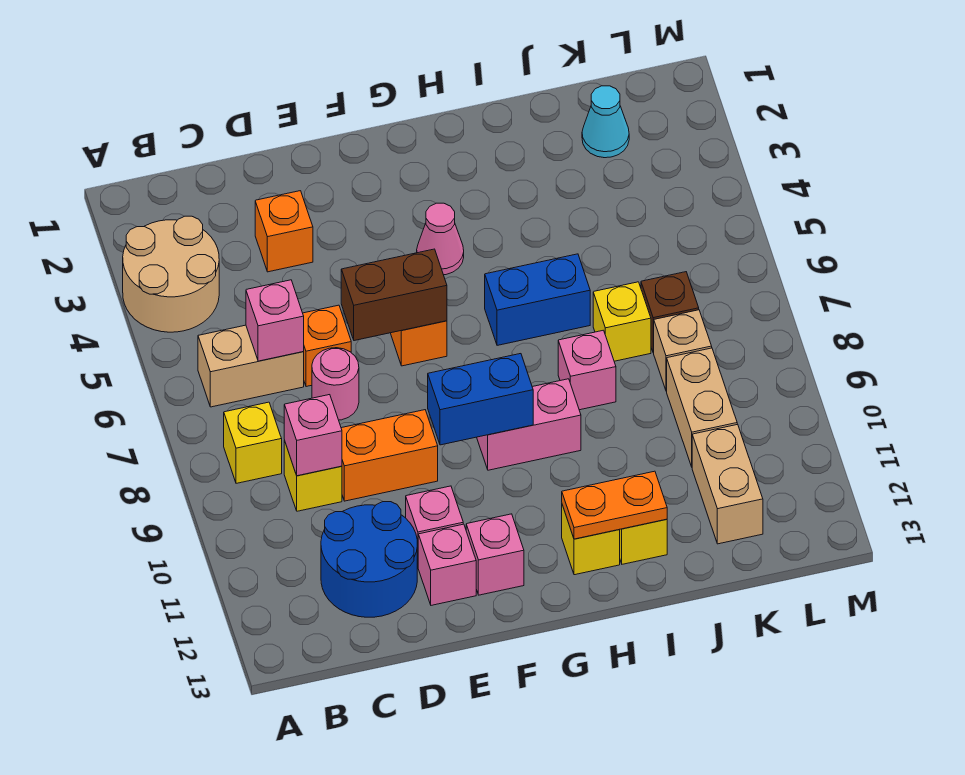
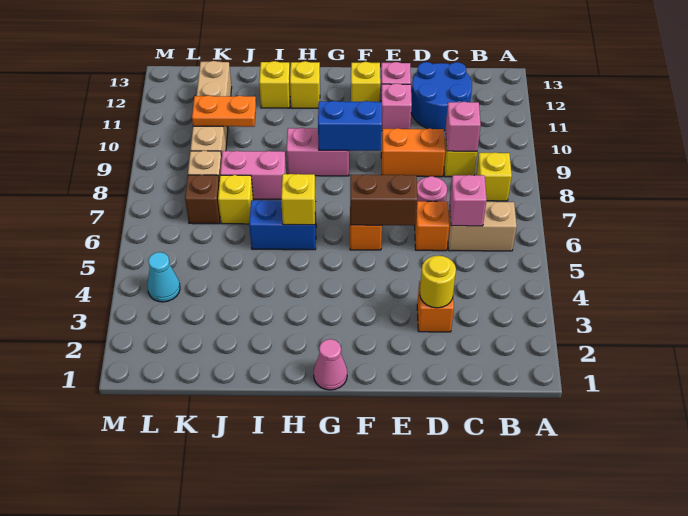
tan round brick A3:B4 level 1 -> none
none -> yellow round brick D3 level 2
pink brick F12 level 1 -> yellow brick F12 level 1
pink cone G4 level 1 -> pink cone G1 level 1
none -> yellow brick H6 level 2
orange plate H12:I12 level 2 -> orange plate J10:K10 level 2
pink brick I8 level 1 -> pink brick I8:J8 level 1
cyan cone K2 level 1 -> cyan cone L4 level 1

